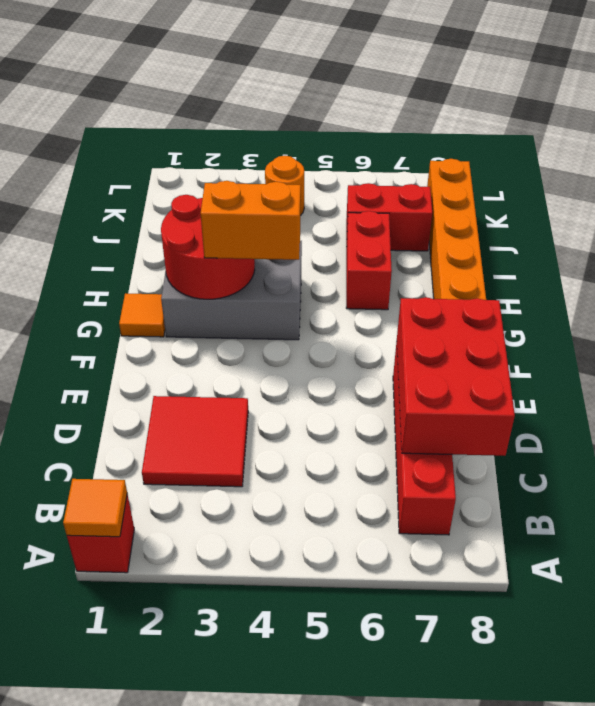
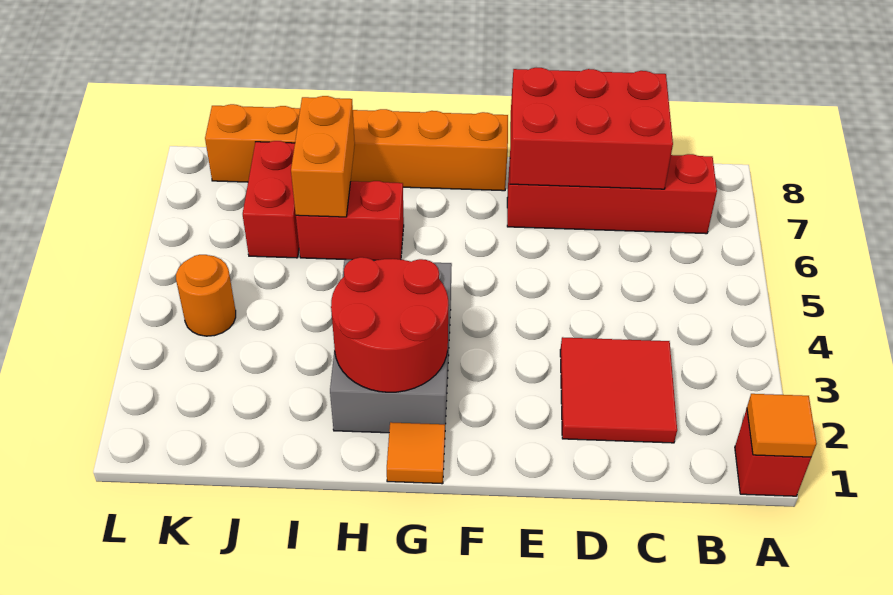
orange brick G3:G4 level 3 -> orange brick I6:I7 level 2

